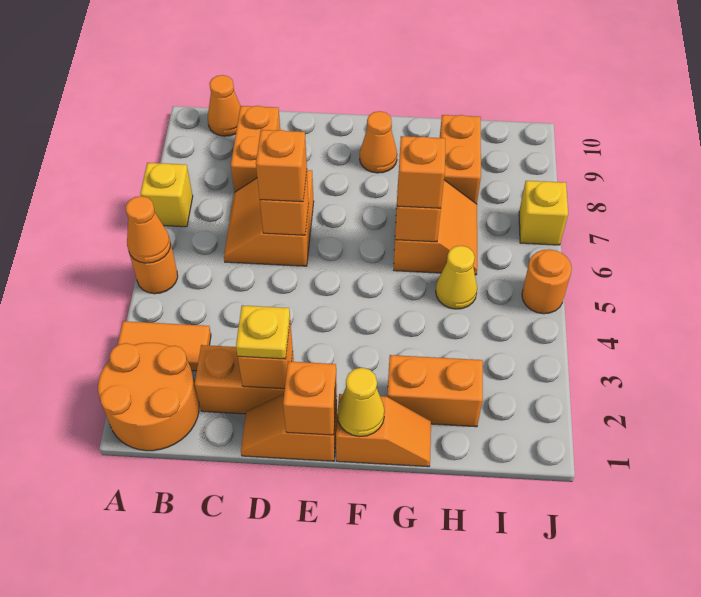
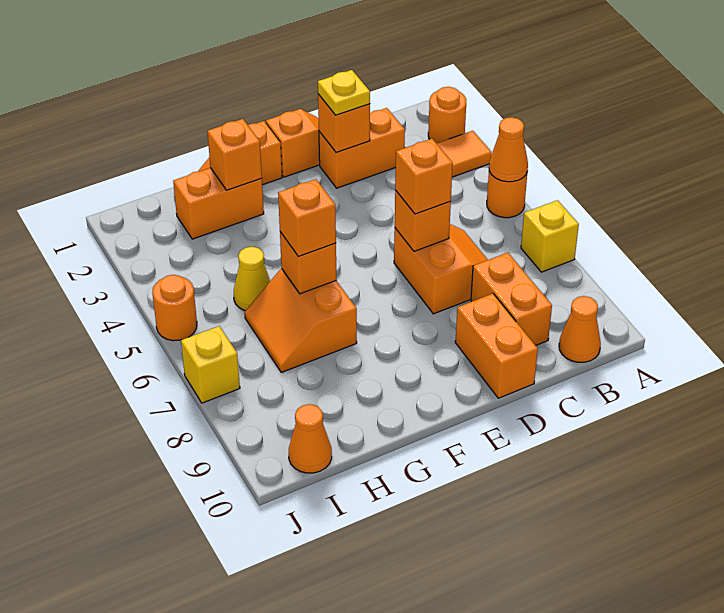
orange round brick A1:B2 level 1 -> orange round brick A2 level 1
orange brick E1 level 2 -> orange brick G2 level 2
yellow cone F1 level 2 -> none
orange cone F9 level 1 -> orange cone I10 level 1
orange brick H8:H9 level 1 -> orange brick D9:D10 level 1

